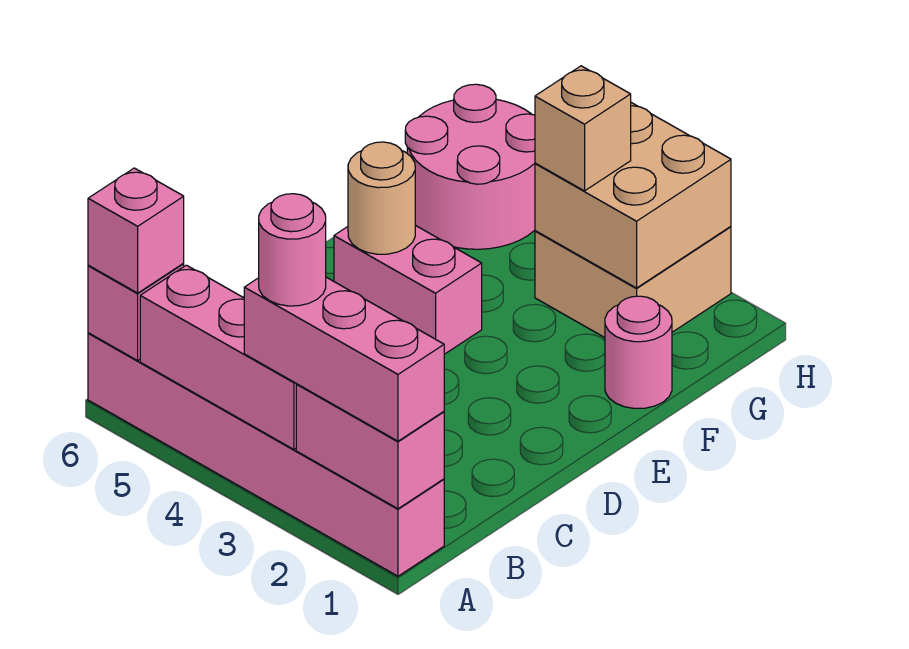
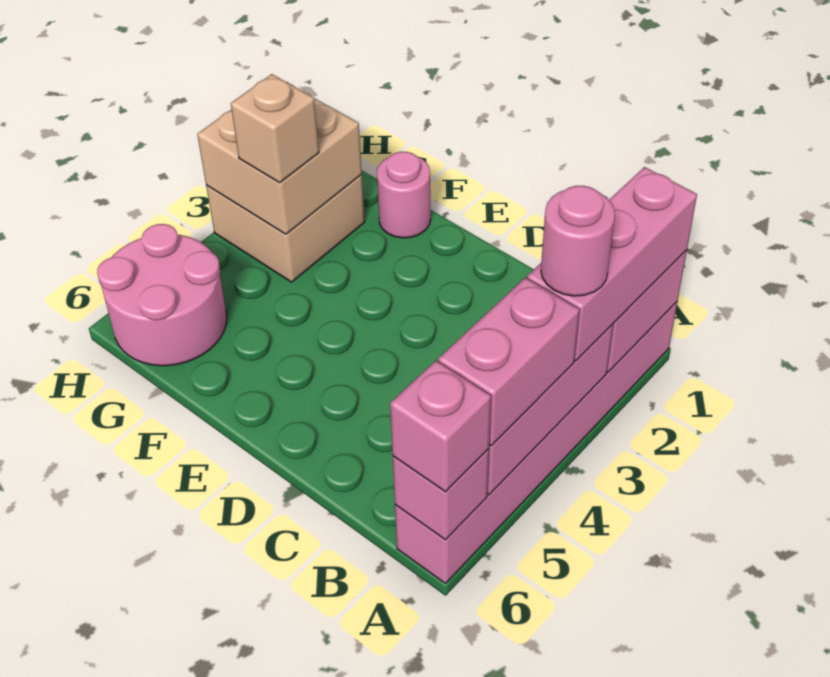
pink brick E4:E5 level 1 -> pink brick A4:A5 level 3
tan round brick E5 level 2 -> none

